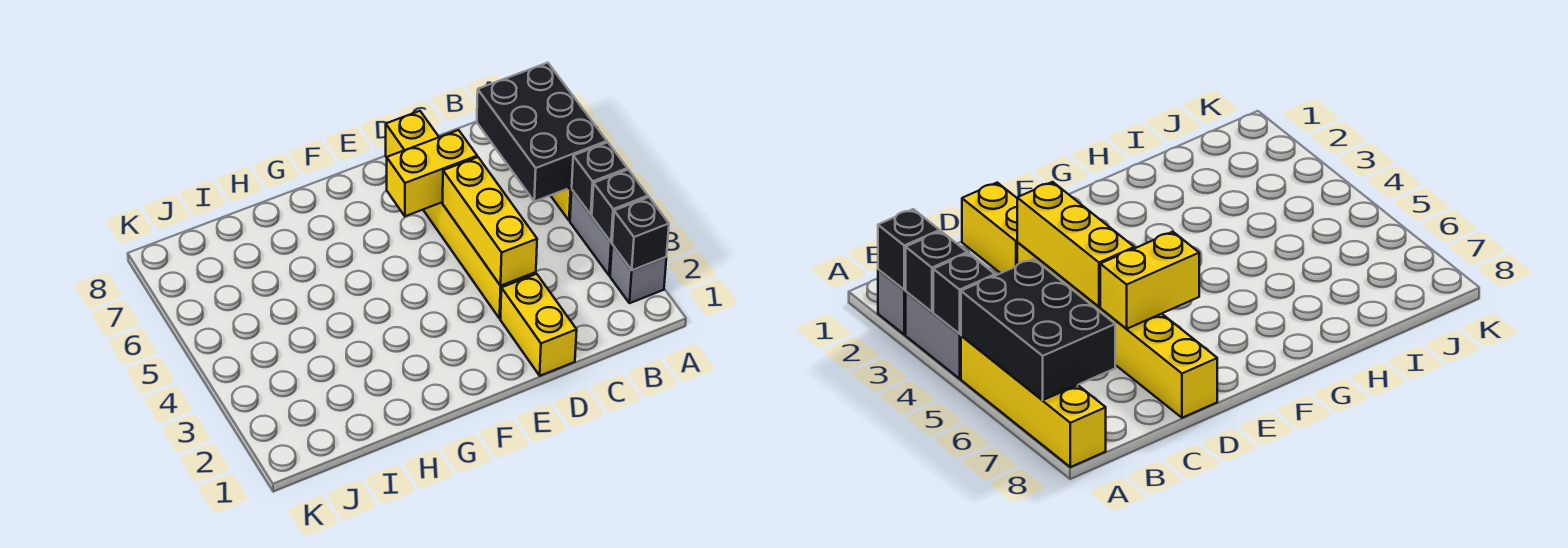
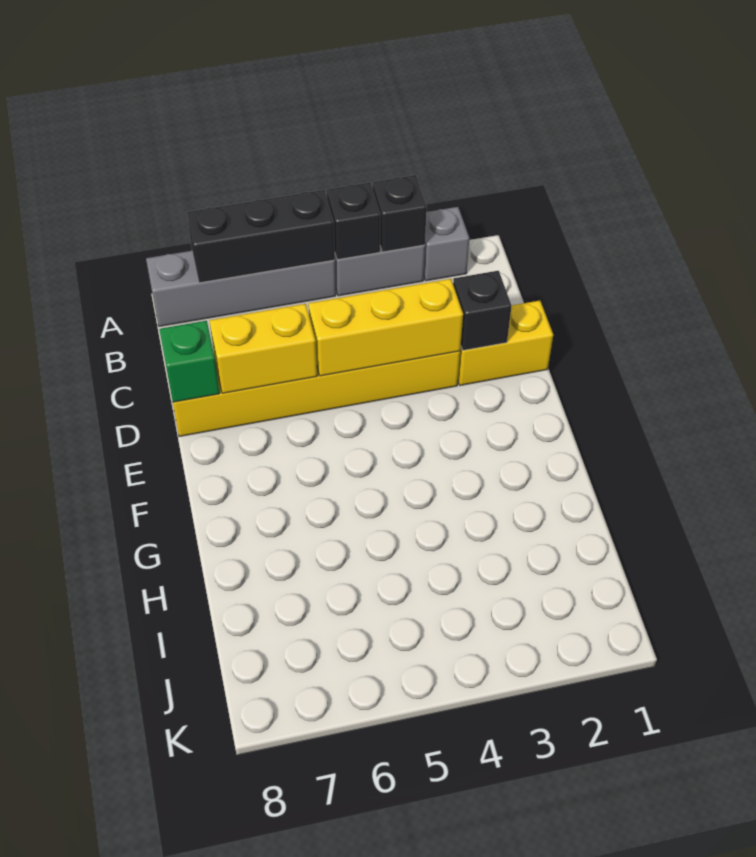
black brick A2 level 2 -> black brick D2 level 2
yellow brick A5:A8 level 1 -> grey brick A5:A8 level 1
black brick A5:B7 level 2 -> black brick A5:A7 level 2
yellow brick D6:E6 level 2 -> yellow brick D6:D7 level 2
none -> green brick D8 level 2

